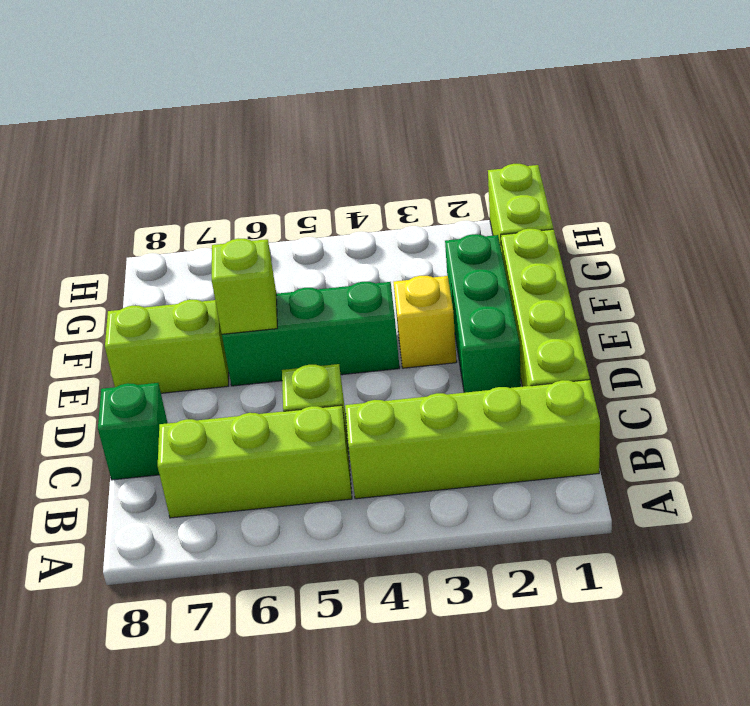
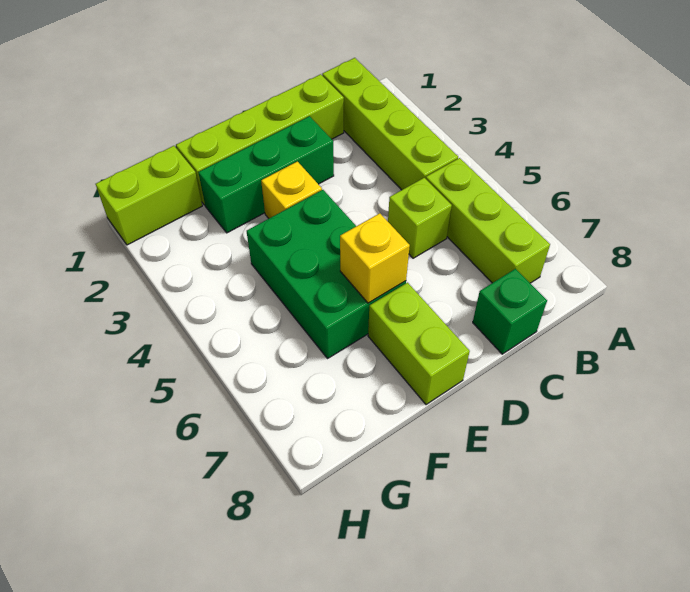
green brick E4:E6 level 1 -> green brick E4:F6 level 1
lime brick E6 level 2 -> yellow brick E6 level 2

